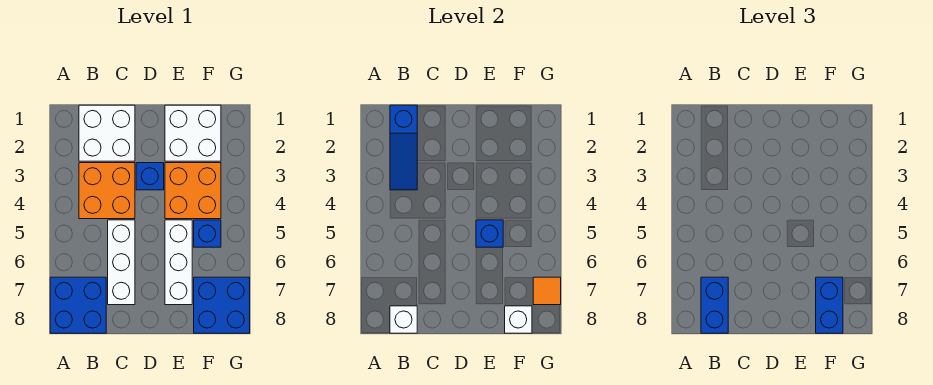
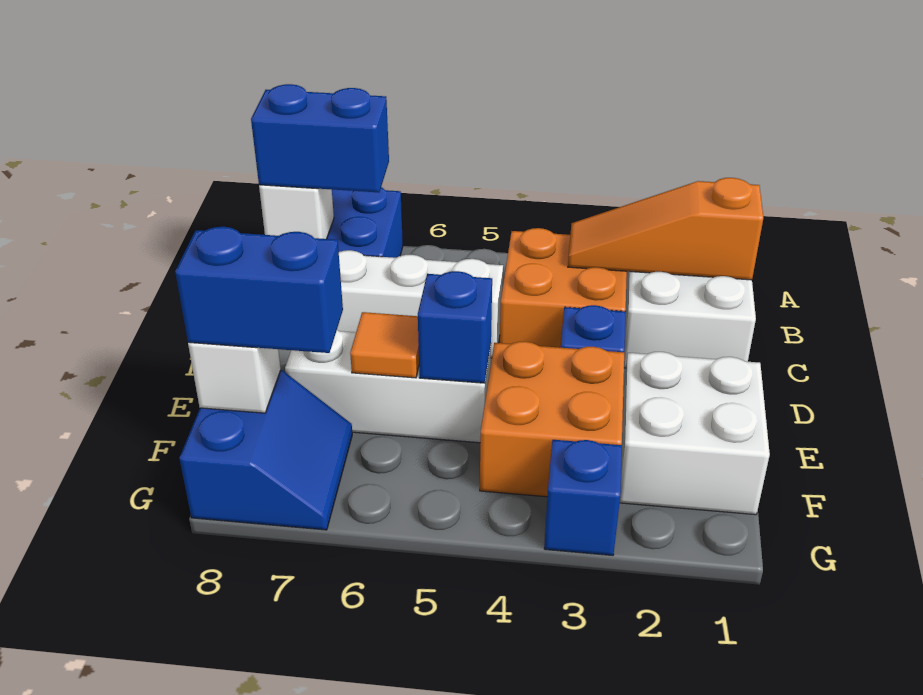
blue slope B1:B3 level 2 top 1 -> orange slope B1:B3 level 2 top 1
blue brick F5 level 1 -> blue brick G3 level 1
blue brick F7:G8 level 1 -> blue slope F7:G8 level 1 top 8
orange tile G7 level 2 -> orange tile E6 level 2

